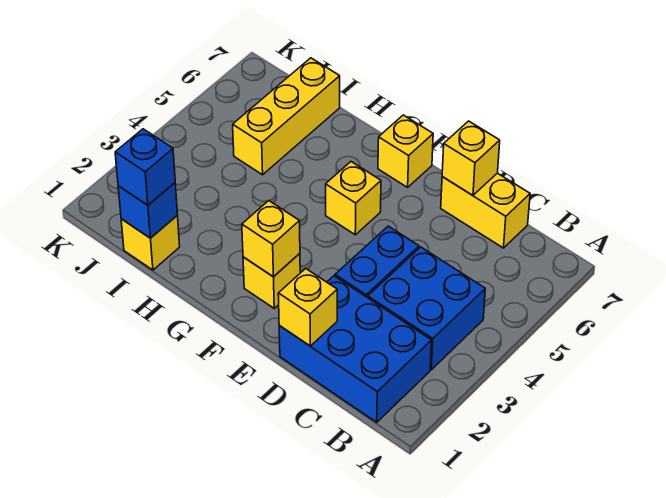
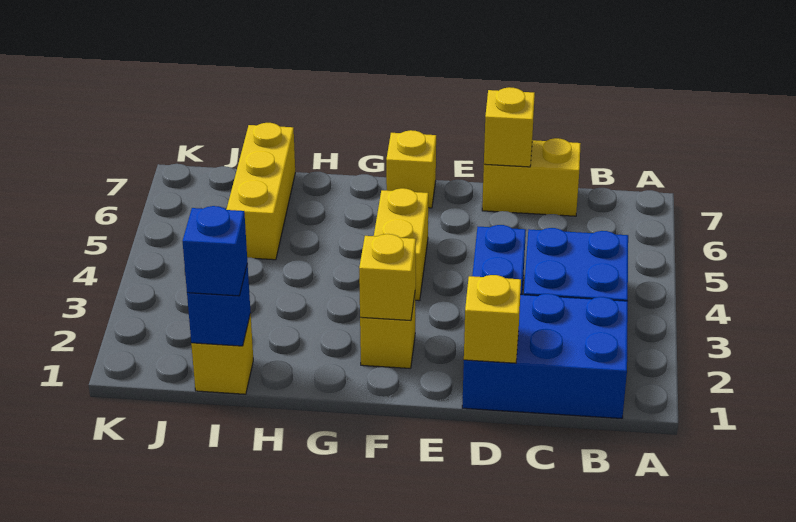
yellow brick F5 level 1 -> yellow brick F4:F5 level 1

